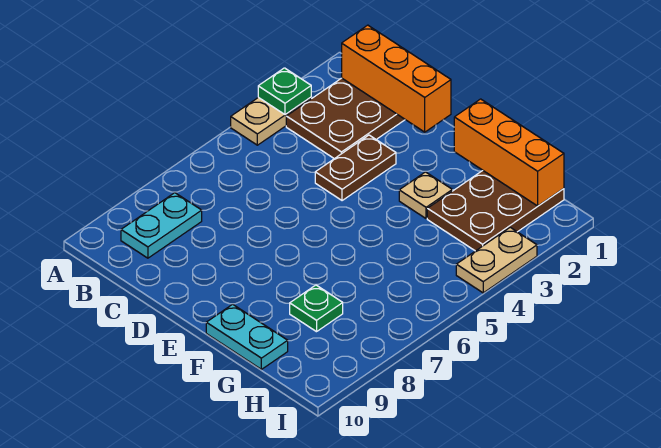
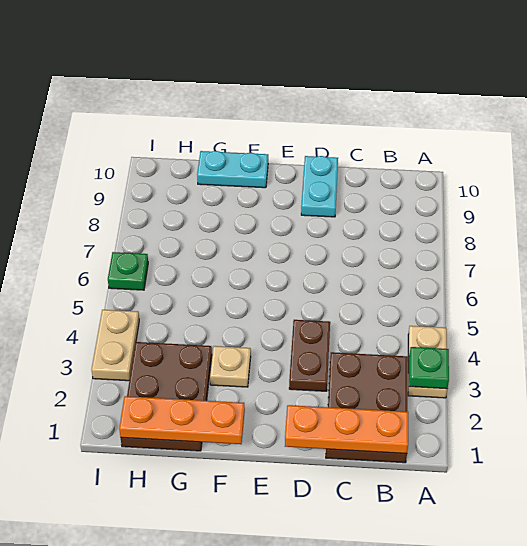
orange brick B1:D1 level 2 -> orange plate B1:D1 level 2
cyan plate B8:B9 level 1 -> cyan plate D9:D10 level 1
orange brick F1:H1 level 2 -> orange plate F1:H1 level 2
green plate G8 level 1 -> green plate I6 level 1

